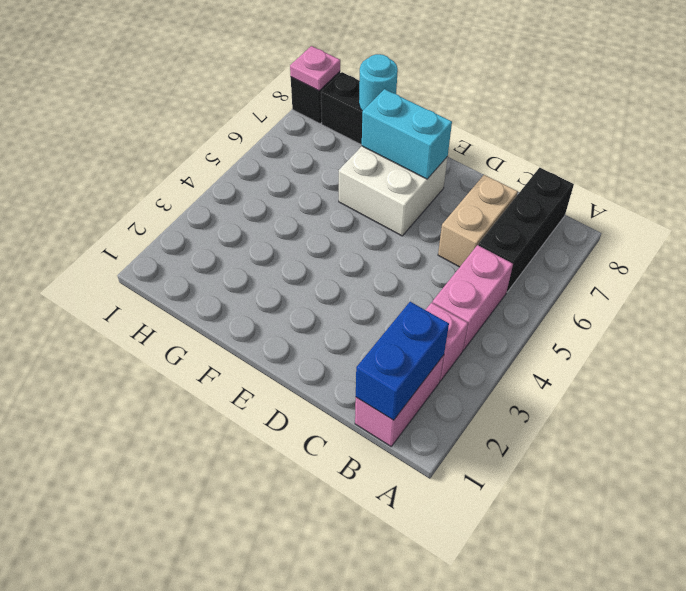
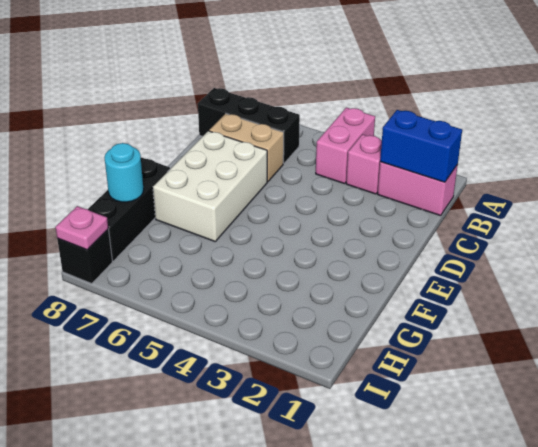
pink brick B4:B5 level 1 -> pink brick A4:B4 level 1
white brick E6:F7 level 1 -> white brick D6:F7 level 1
cyan brick E7:F7 level 2 -> none

